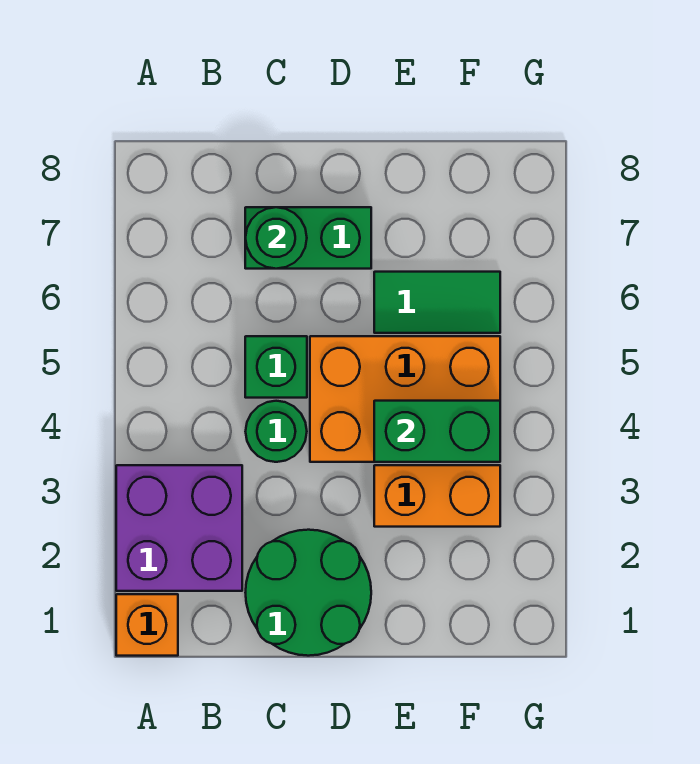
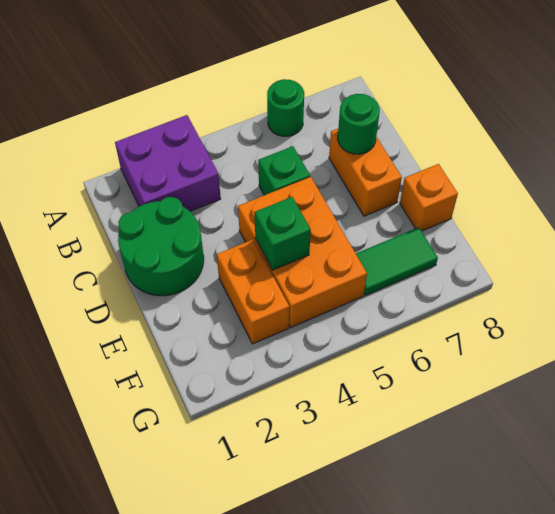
orange brick A1 level 1 -> orange brick E8 level 1
green round brick C4 level 1 -> green round brick A6 level 1
green brick C7:D7 level 1 -> orange brick C7:D7 level 1
green brick E4:F4 level 2 -> green brick E4 level 2
green tile E6:F6 level 1 -> green tile F6:F7 level 1

